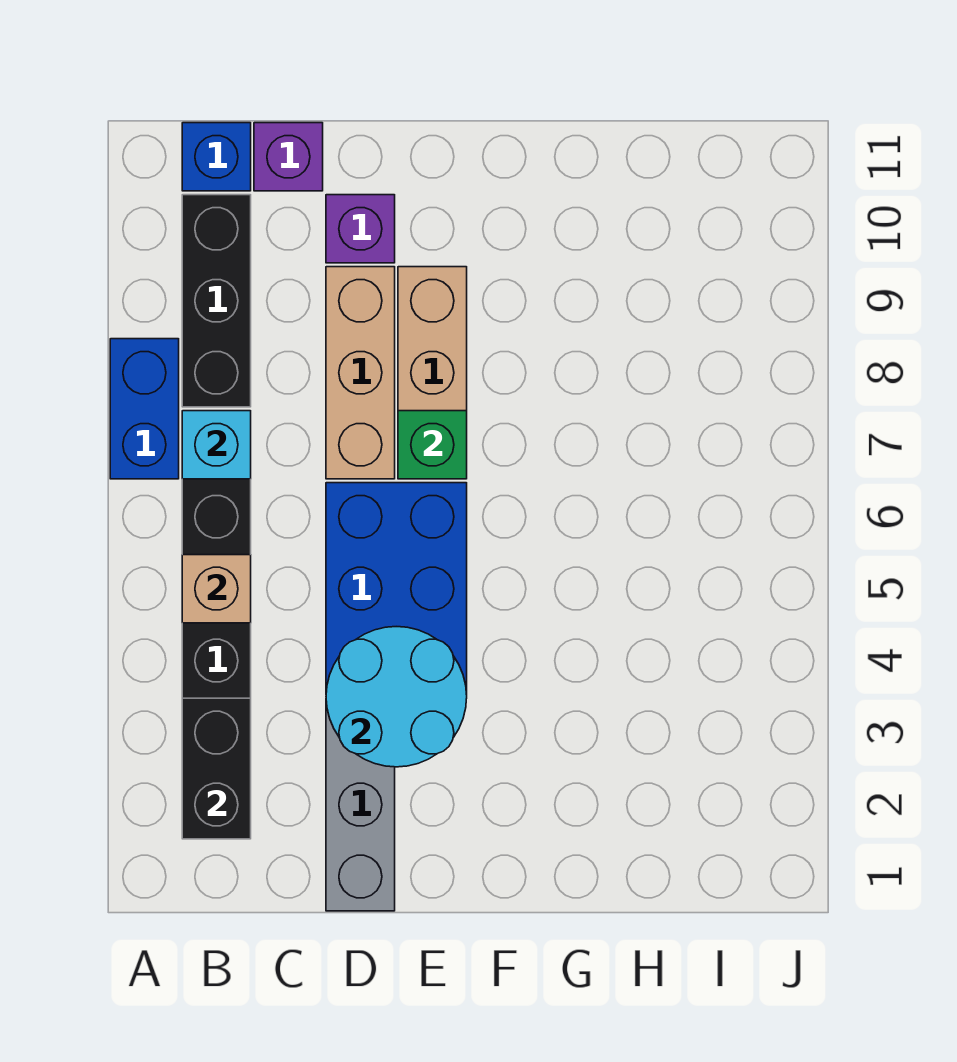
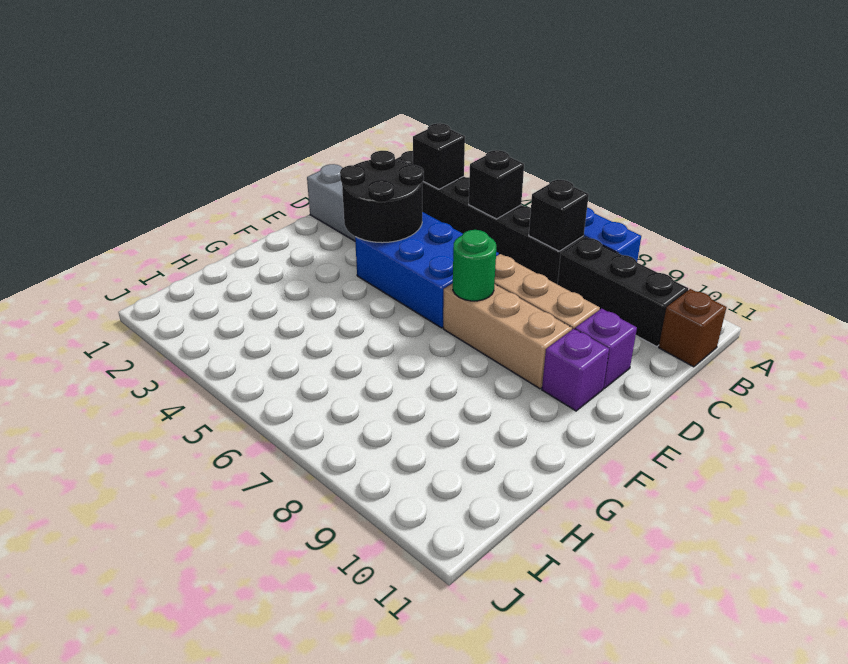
black brick B2:B3 level 2 -> black brick B3 level 2
tan brick B5 level 2 -> black brick B5 level 2
cyan brick B7 level 2 -> black brick B7 level 2
blue brick B11 level 1 -> brown brick B11 level 1
purple brick C11 level 1 -> purple brick E10 level 1
cyan round brick D3:E4 level 2 -> black round brick D3:E4 level 2
green brick E7 level 2 -> green round brick E7 level 2

